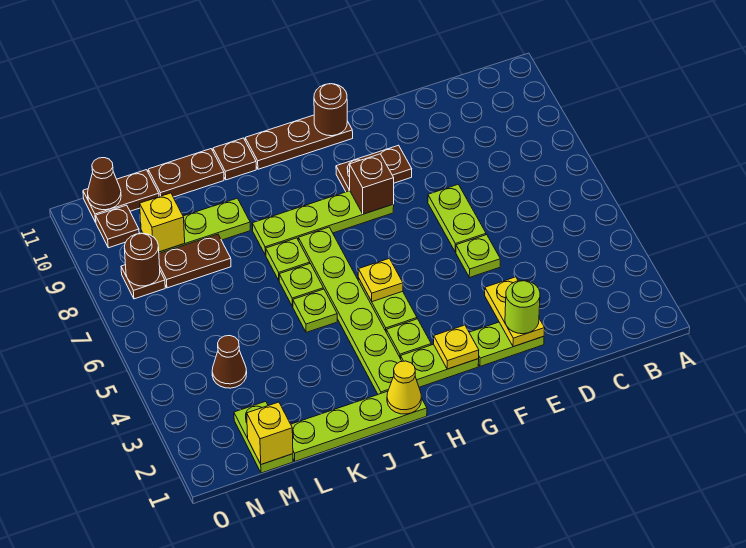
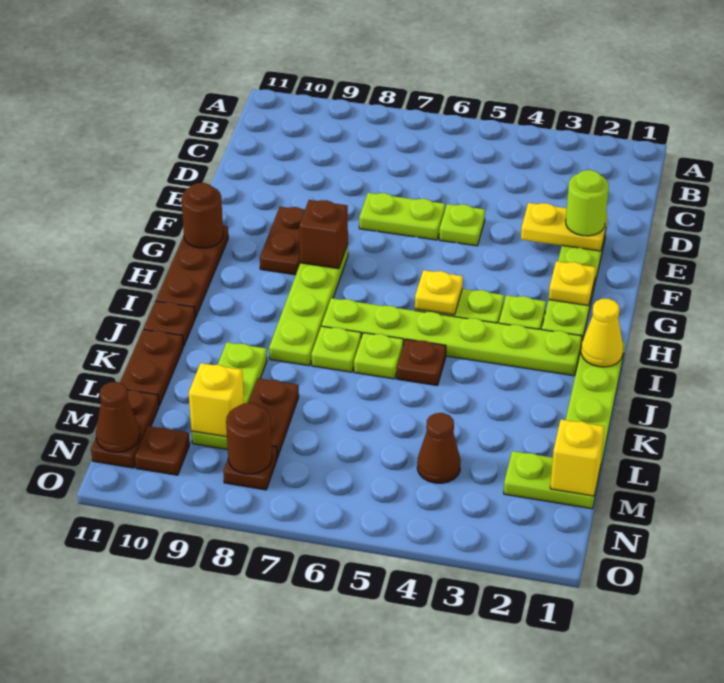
lime plate J5 level 1 -> brown plate J5 level 1

